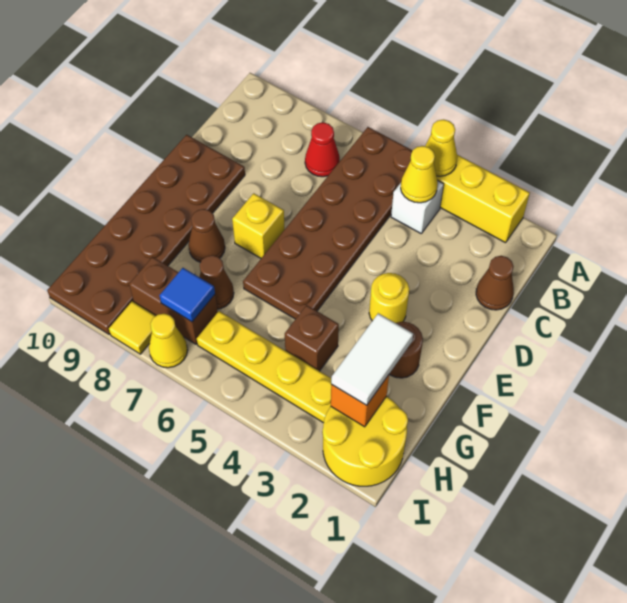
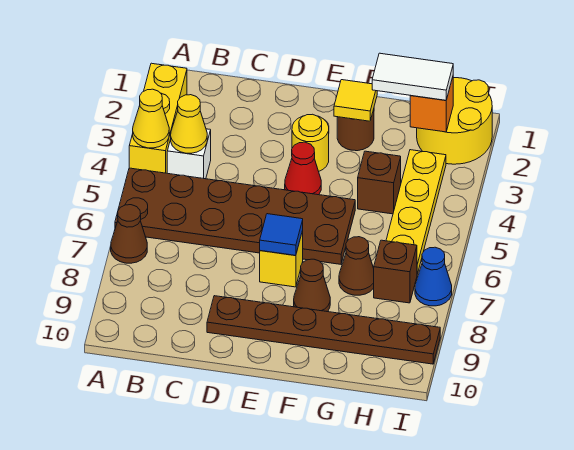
red cone B7 level 1 -> red cone E4 level 1
brown cone C1 level 1 -> brown cone A7 level 1
brown plate D9:I10 level 1 -> brown plate D9:I9 level 1
brown brick H7:H8 level 1 -> brown brick H7 level 1
blue tile H7 level 2 -> blue tile E7 level 2
yellow cone I7 level 1 -> blue cone I7 level 1
yellow tile I8 level 1 -> yellow tile F2 level 2

